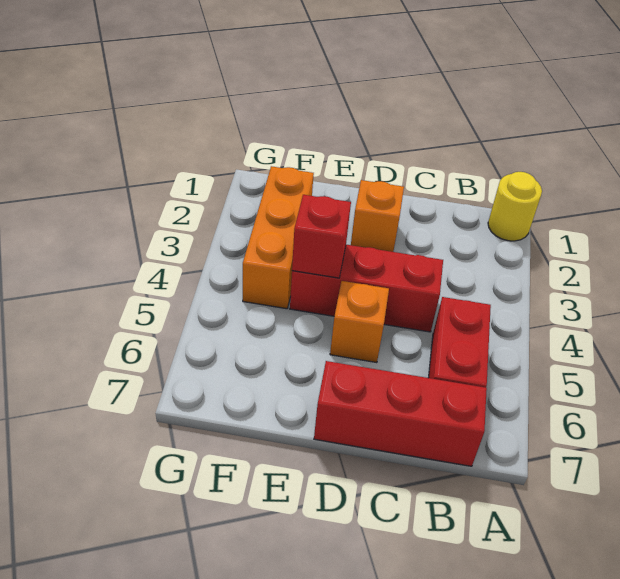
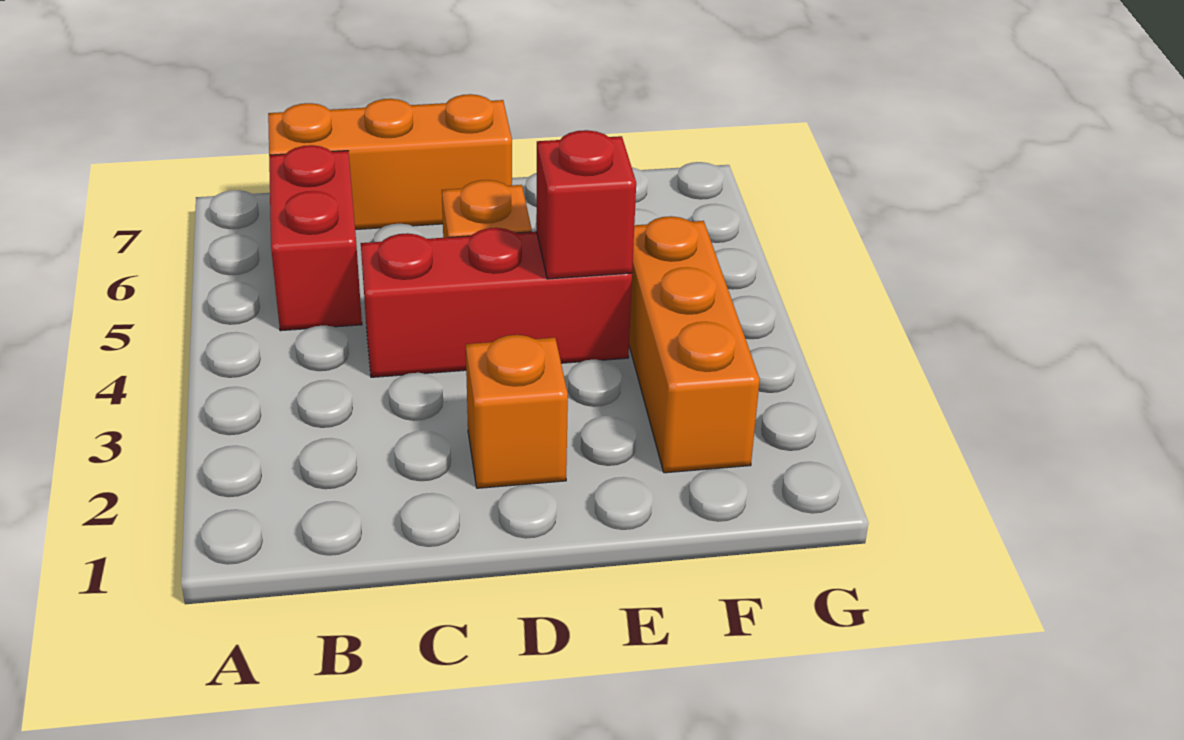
yellow round brick A1 level 1 -> none
red brick B7:D7 level 1 -> orange brick B7:D7 level 1

